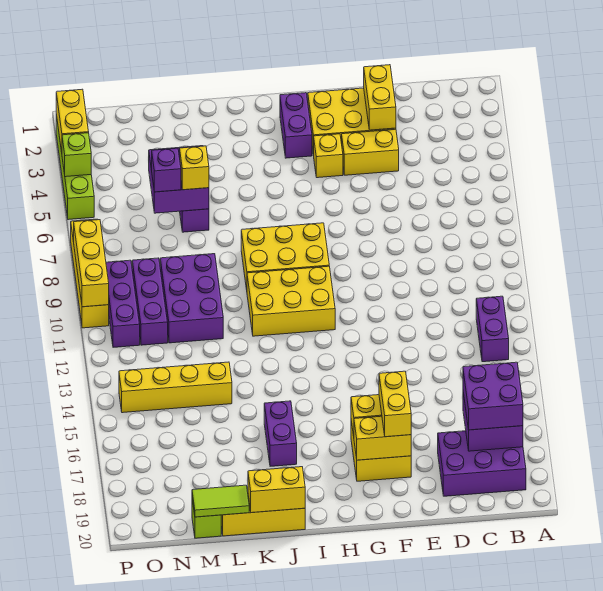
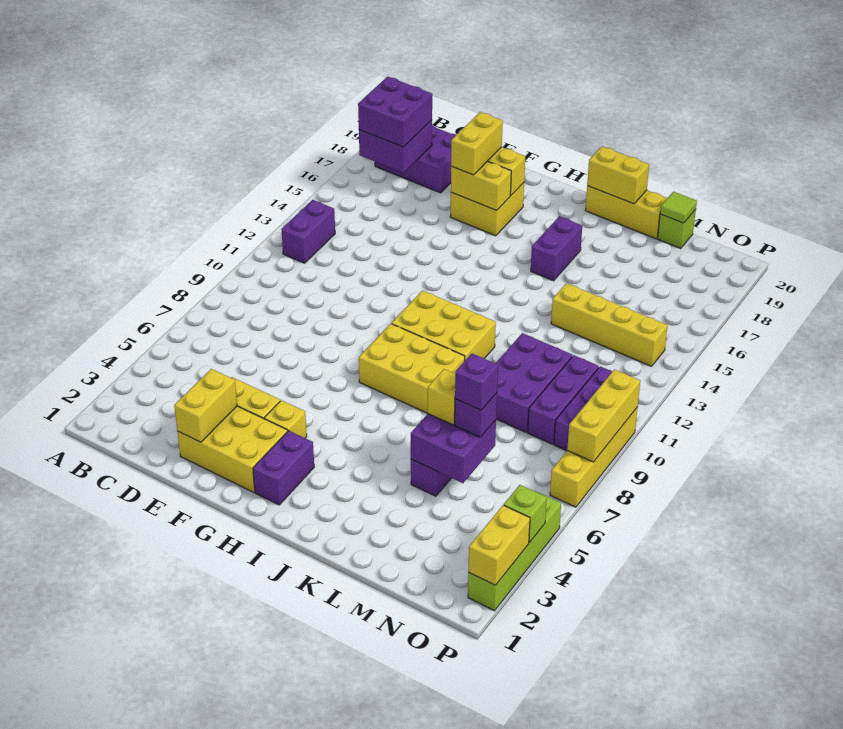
lime tile L20:M20 level 2 -> lime tile M20 level 2
none -> purple brick M6 level 4

